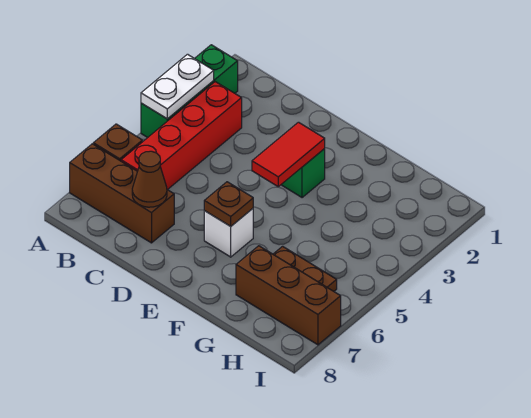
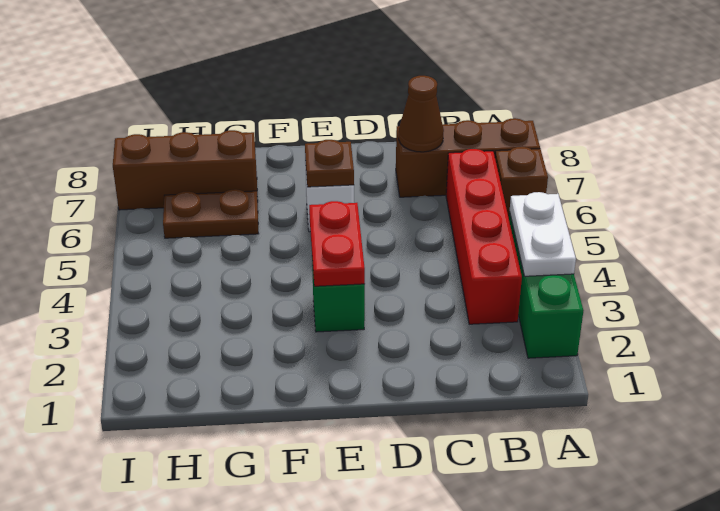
red tile E3:E4 level 2 -> red plate E3:E4 level 2

